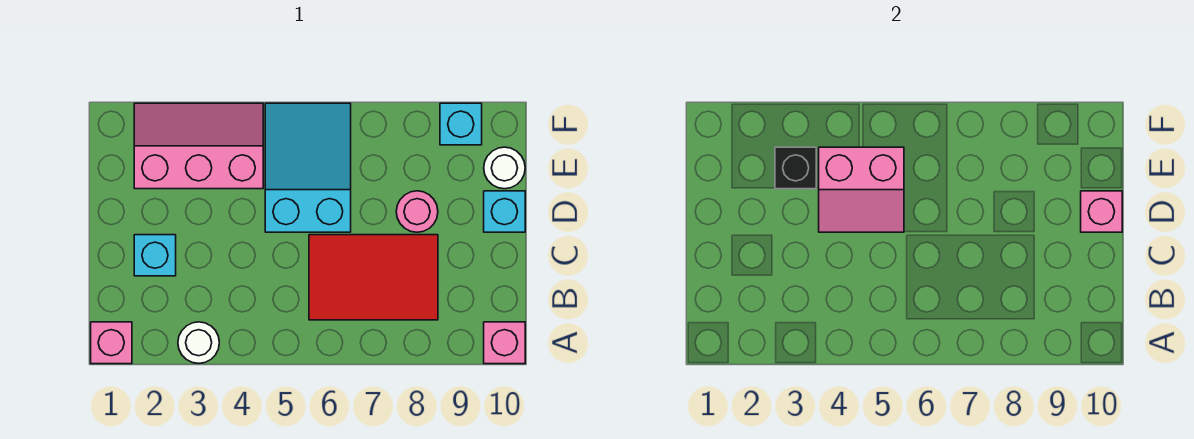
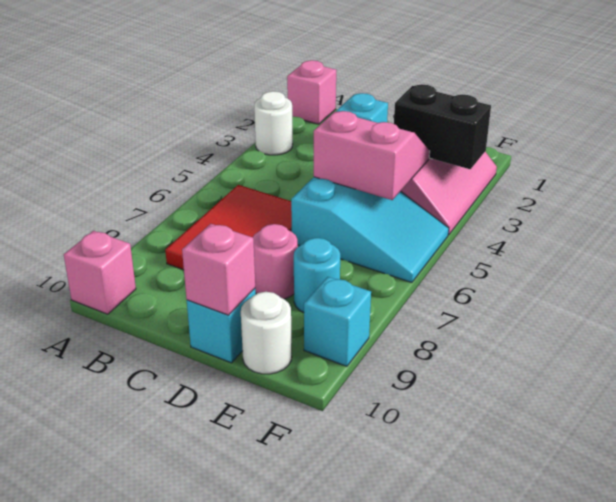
pink slope D4:E5 level 2 top E -> pink slope D4:E5 level 2 top 5
black brick E3 level 2 -> black brick E3:F3 level 2
none -> cyan round brick E8 level 1

